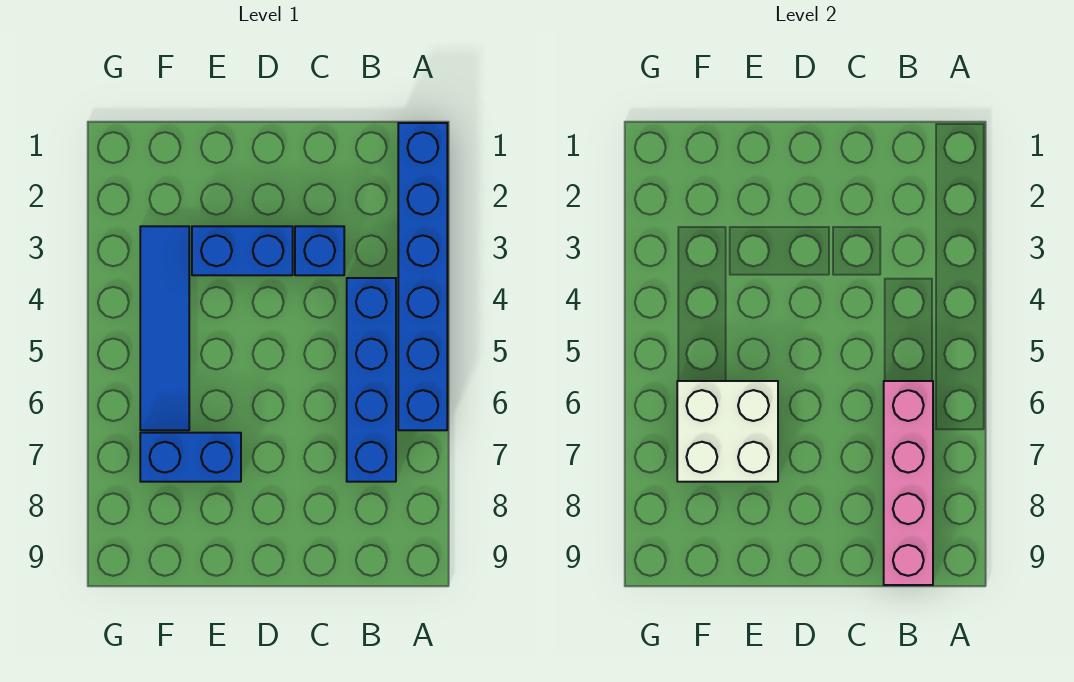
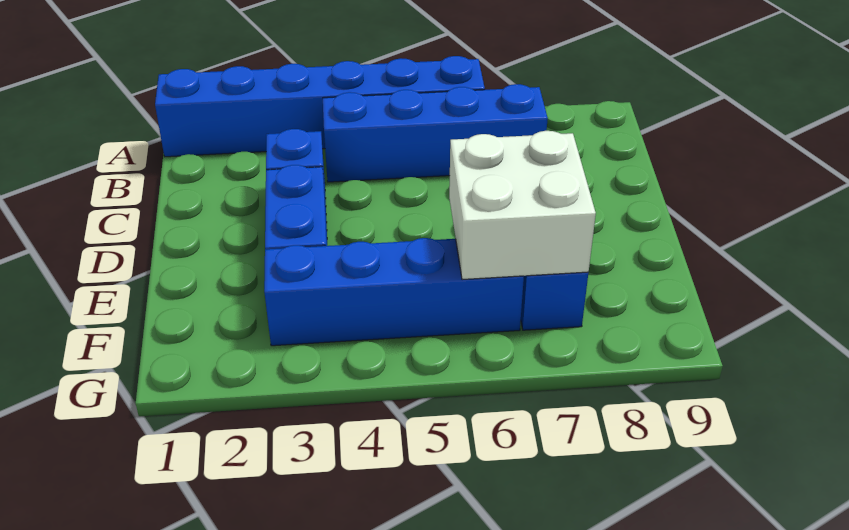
pink brick B6:B9 level 2 -> none
blue tile F3:F6 level 1 -> blue brick F3:F6 level 1

